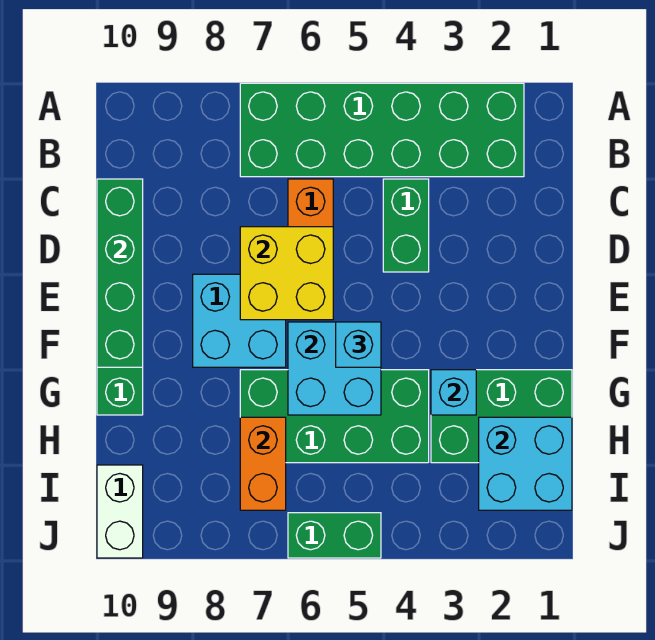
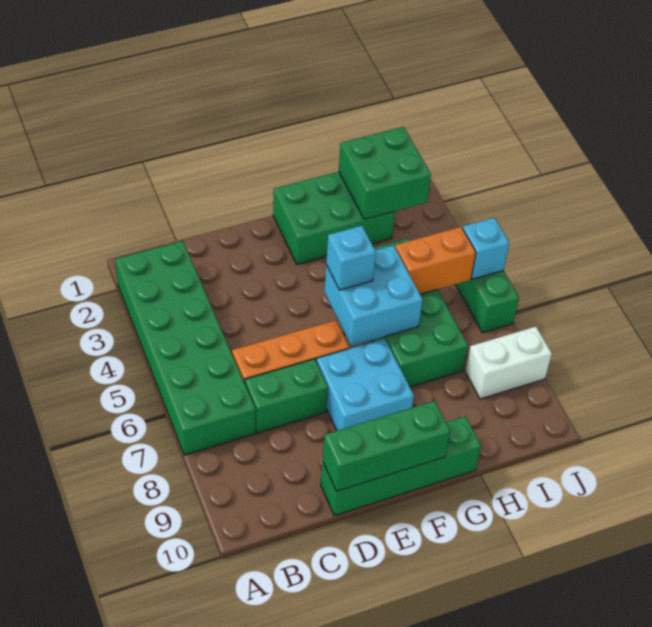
green brick C4:D4 level 1 -> green brick C7:D7 level 1
green brick C10:F10 level 2 -> green brick D10:F10 level 2
yellow brick D6:E7 level 2 -> none
green brick G1:H3 level 1 -> green brick F1:H2 level 1
cyan brick G3 level 2 -> cyan brick J5 level 2
cyan brick H1:I2 level 2 -> green brick H1:I2 level 2
orange brick H7:I7 level 2 -> orange brick H5:I5 level 2
white brick I10:J10 level 1 -> white brick I8:J8 level 1

